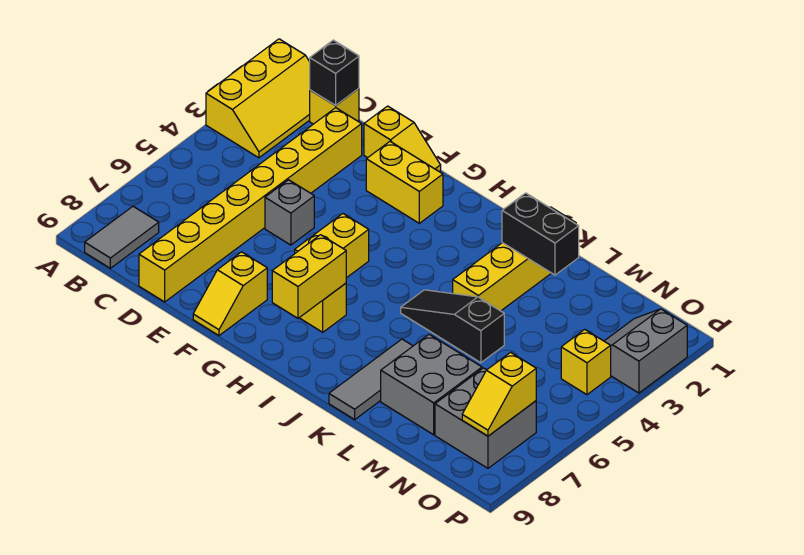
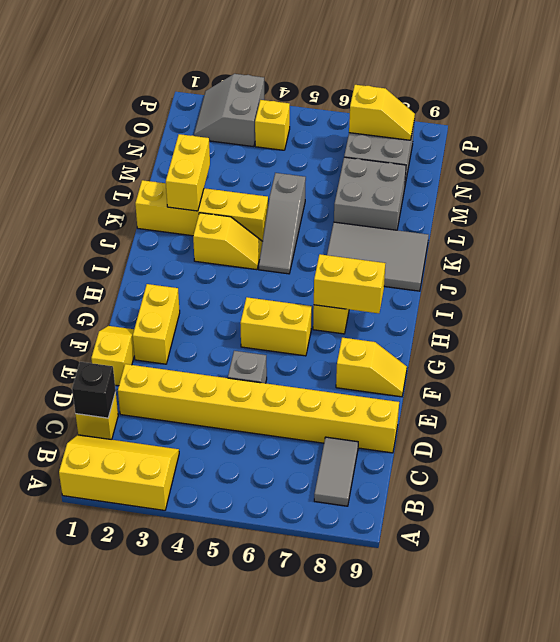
grey tile B8:B9 level 1 -> grey tile B8:C8 level 1
none -> yellow slope J3:J4 level 1 top 3
black slope J5:L5 level 1 top L -> grey slope J5:L5 level 1 top L
black brick K2:L2 level 2 -> yellow brick K2:L2 level 2
grey tile K7:K9 level 1 -> grey tile J7:K9 level 1
grey slope O2:P3 level 1 top P -> grey slope O2:P3 level 1 top 3

